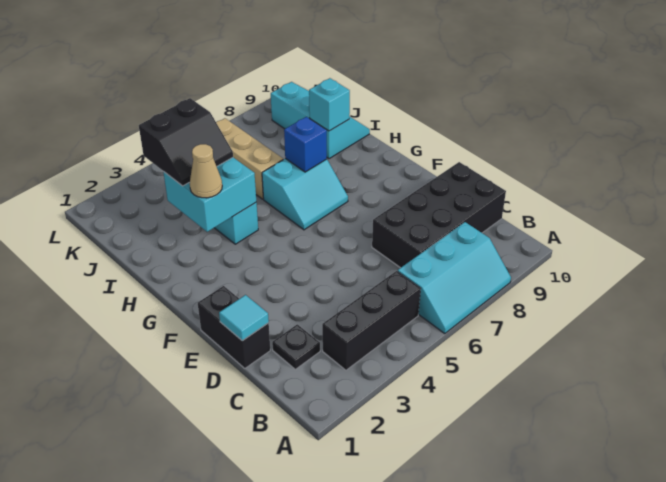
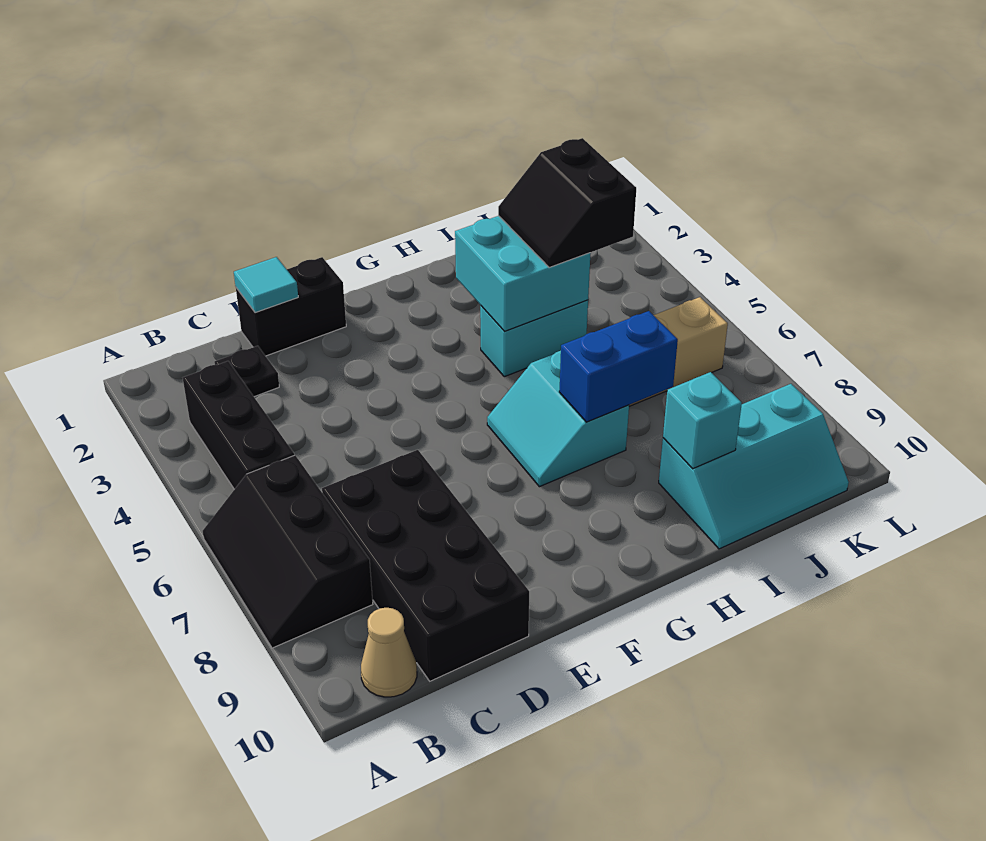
cyan slope A6:B8 level 1 top B -> black slope A6:B8 level 1 top B
tan cone H3 level 3 -> tan cone B10 level 1
blue brick H7 level 2 -> blue brick H7:I7 level 2

